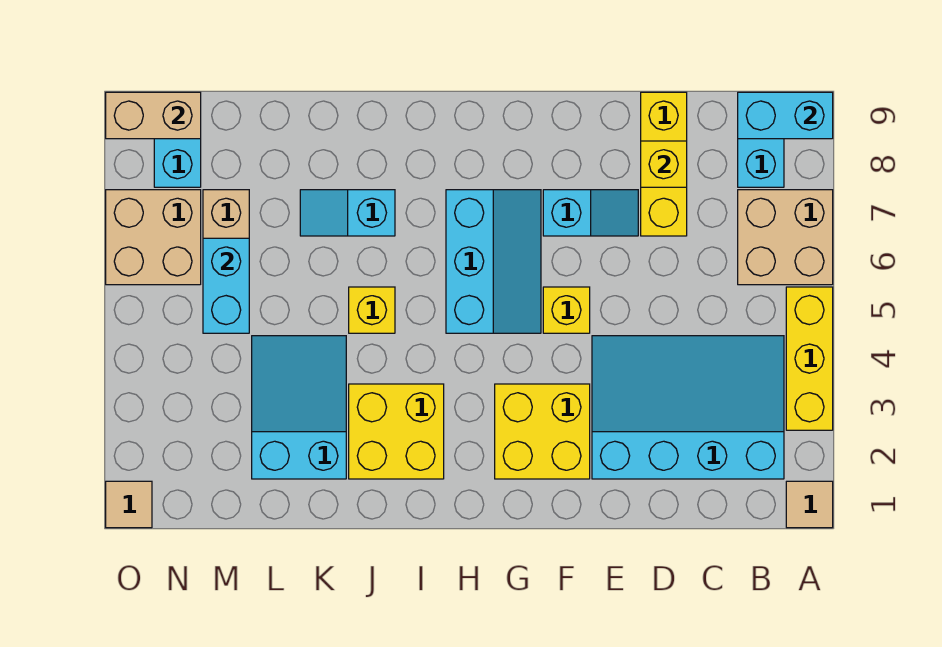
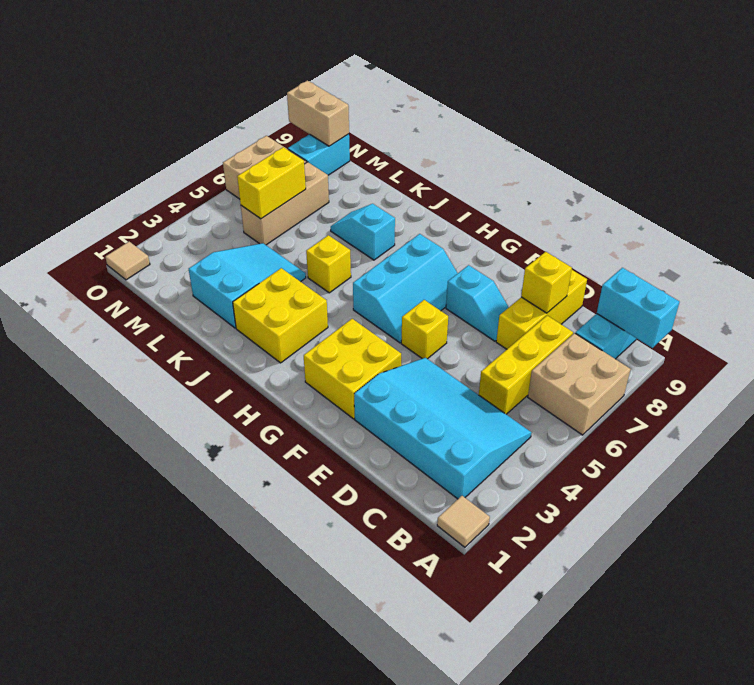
yellow brick A3:A5 level 1 -> yellow brick C5:C7 level 1
cyan brick M5:M6 level 2 -> yellow brick M5:M6 level 2

